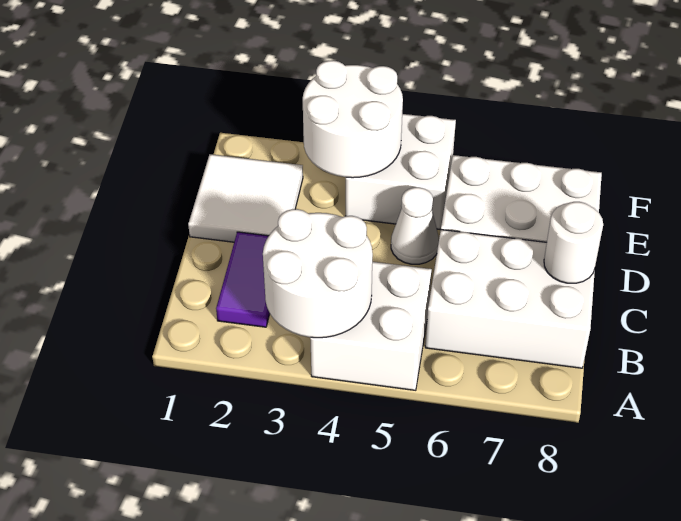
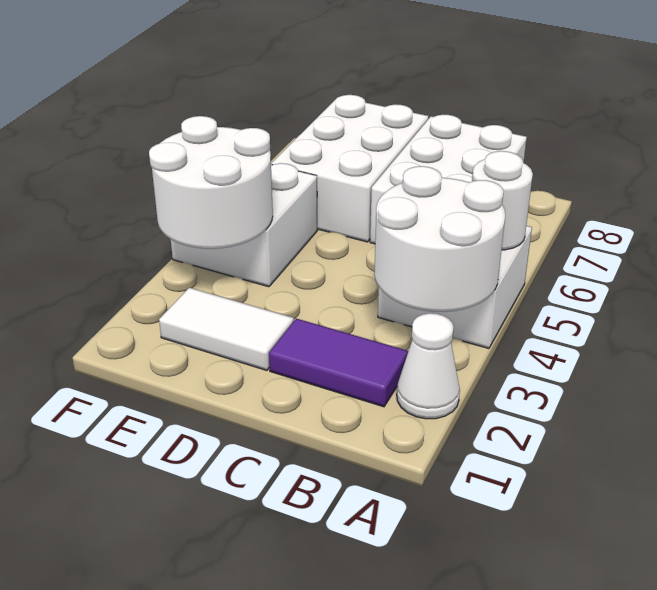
white round brick C8 level 2 -> white round brick A5 level 2
white tile D1:E2 level 1 -> white tile D2:E2 level 1
white cone D5 level 1 -> white cone A2 level 1

